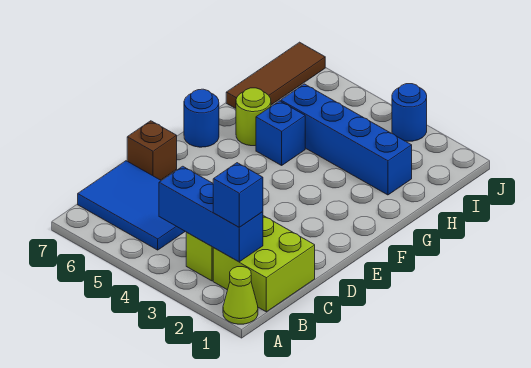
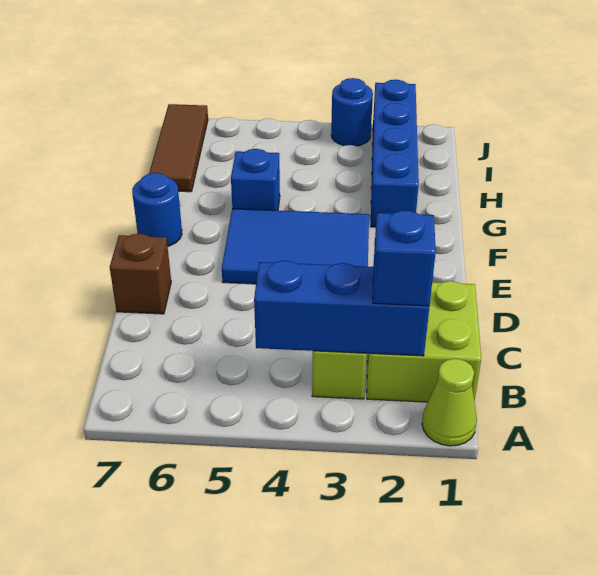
blue tile B5:C7 level 1 -> blue tile E3:F5 level 1
lime round brick G6 level 1 -> none
blue brick H2:H5 level 1 -> blue brick G2:J2 level 1

